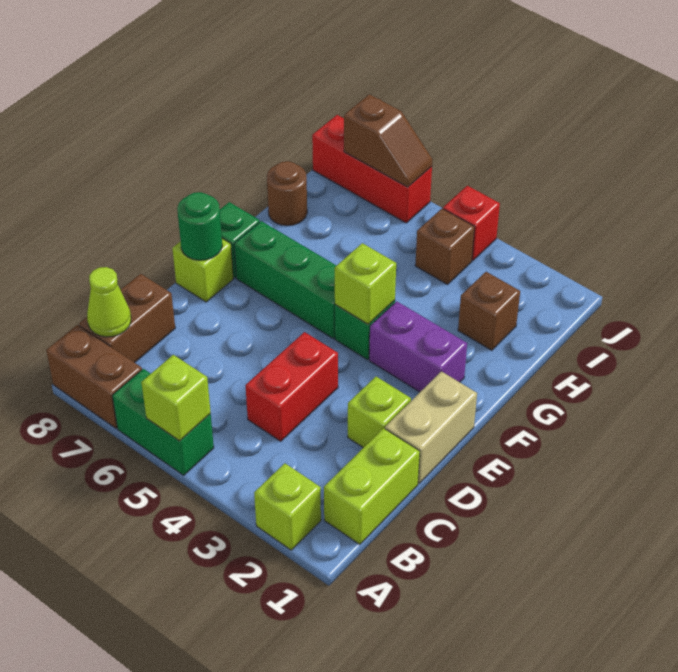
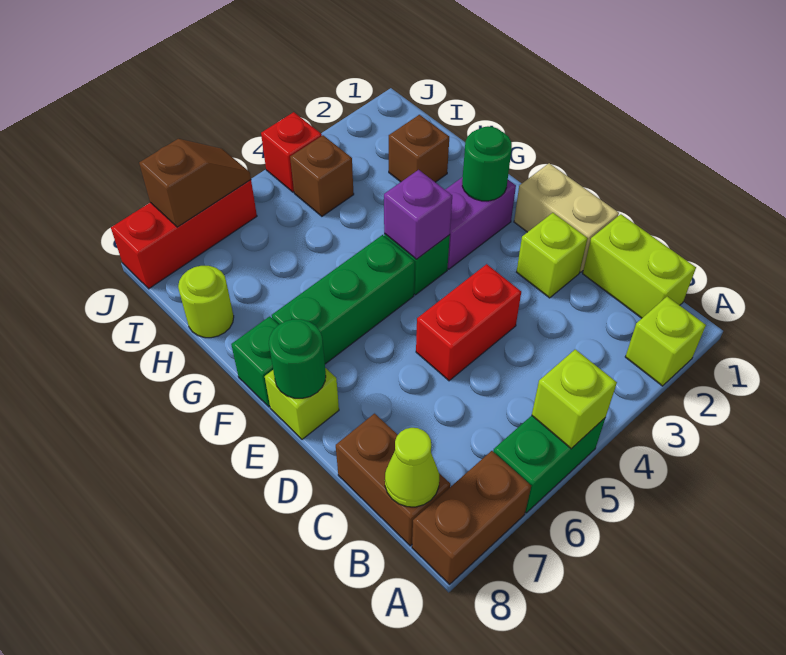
red brick C4:D4 level 1 -> red brick D4:D5 level 1
none -> green round brick F2 level 2
lime brick F4 level 2 -> purple brick F4 level 2
brown round brick H8 level 1 -> lime round brick H8 level 1

